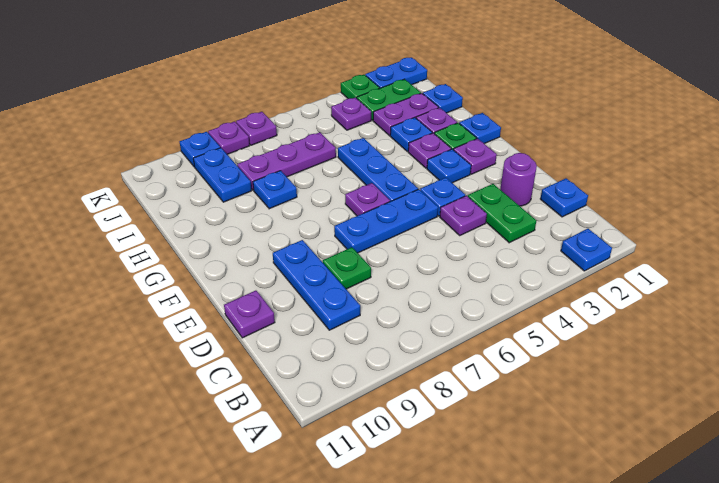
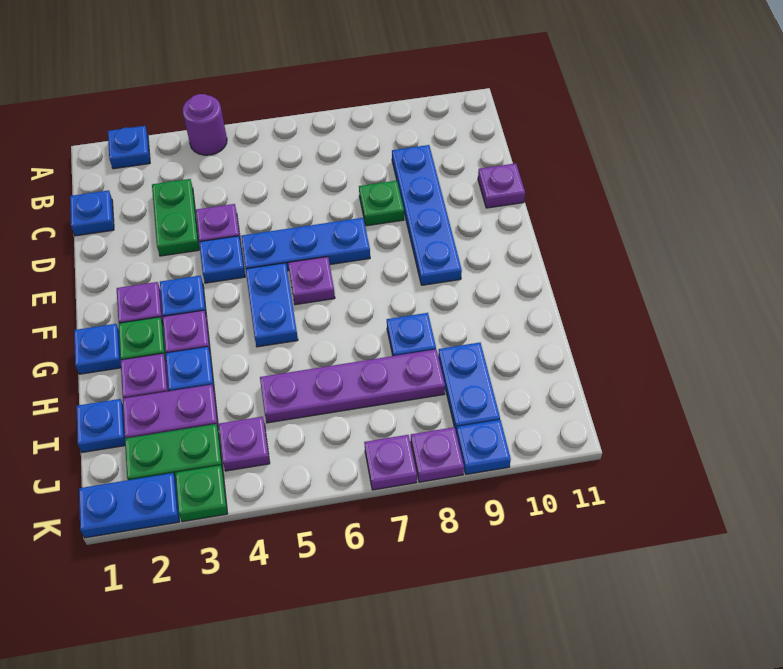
blue plate C9:E9 level 1 -> blue plate C9:F9 level 1
purple round brick D2 level 1 -> purple round brick A4 level 1
blue plate F5:H5 level 1 -> blue plate F5:G5 level 1
purple plate I6:I8 level 1 -> purple plate I5:I8 level 1

